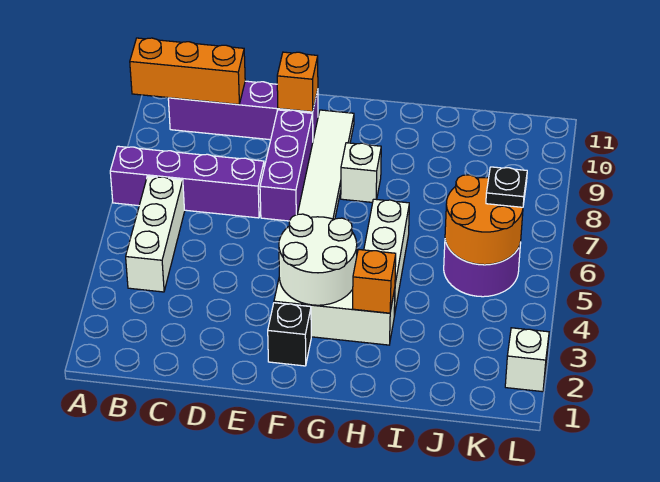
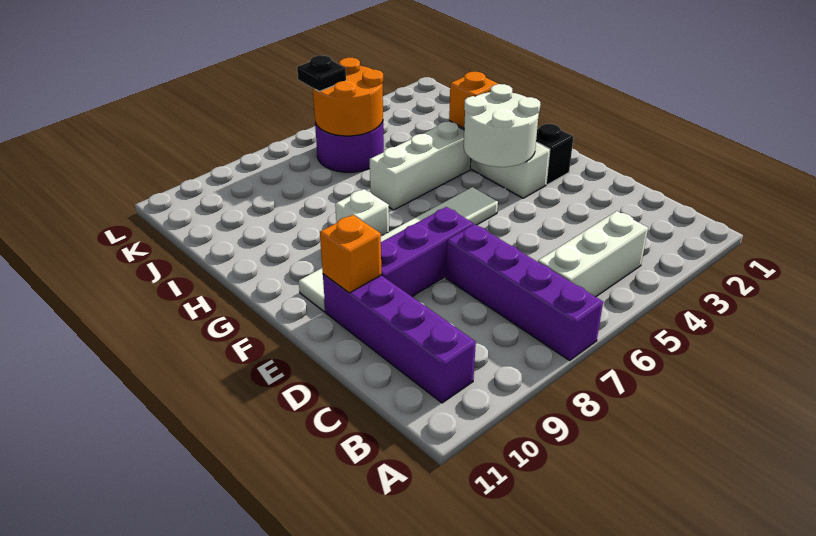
orange brick A10:C10 level 2 -> none
white brick L2 level 1 -> none

